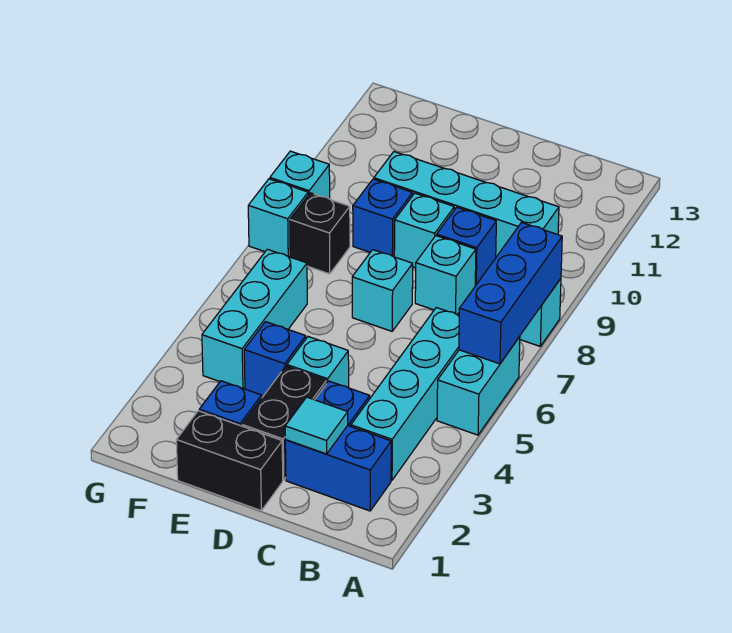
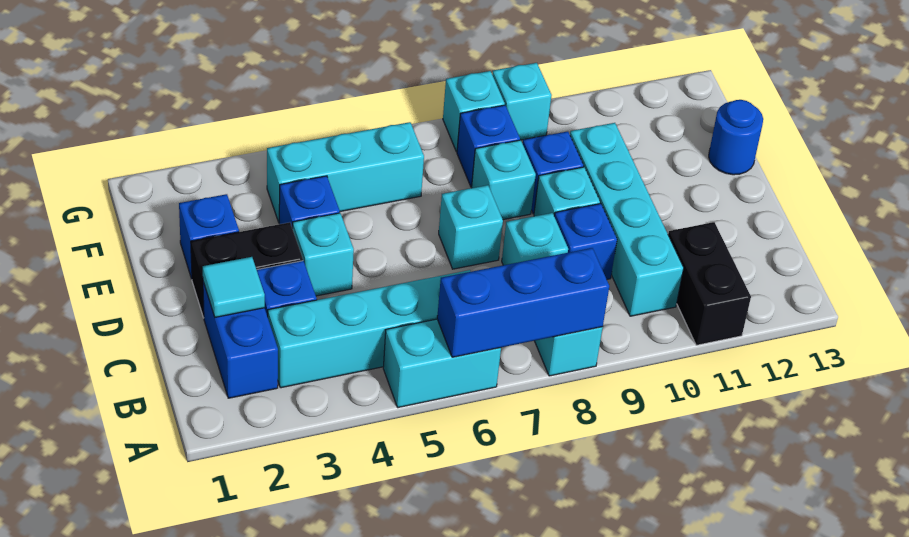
black brick D1:E1 level 1 -> black brick A11:B11 level 1
none -> cyan brick E8 level 1
none -> blue round brick E13 level 1
black brick F8 level 1 -> blue brick F8 level 1

